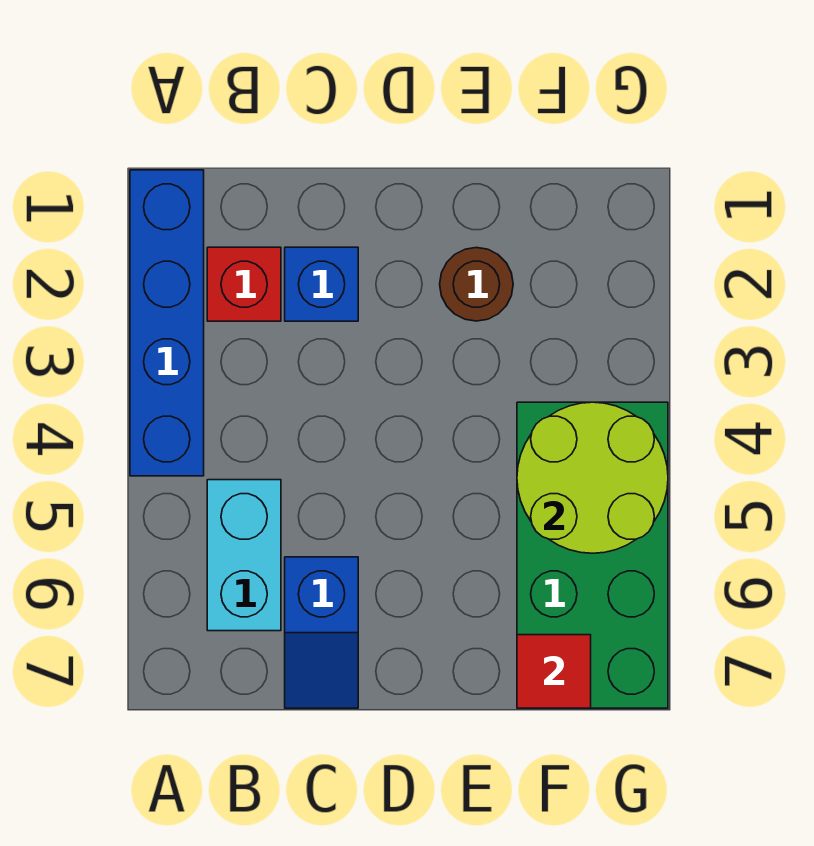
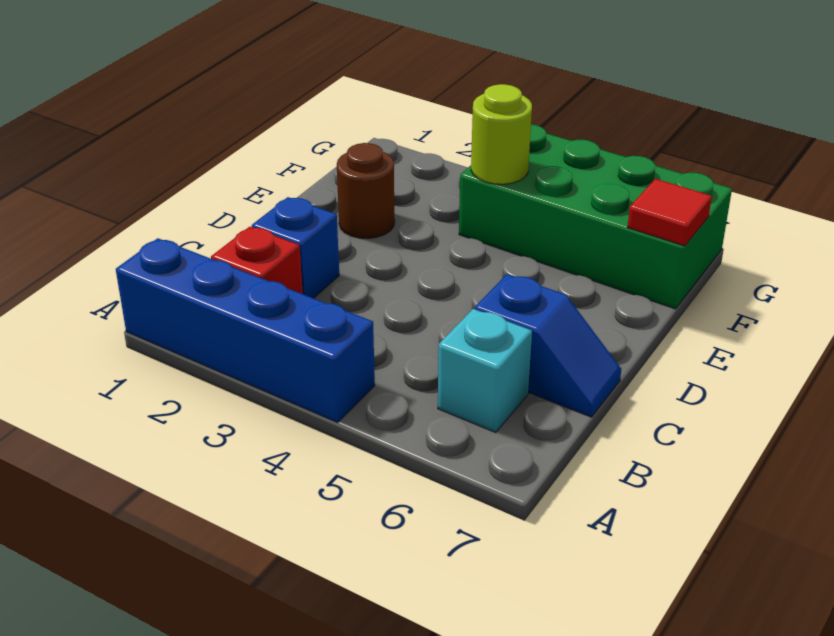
cyan brick B5:B6 level 1 -> cyan brick B6 level 1
lime round brick F4:G5 level 2 -> lime round brick F4 level 2

